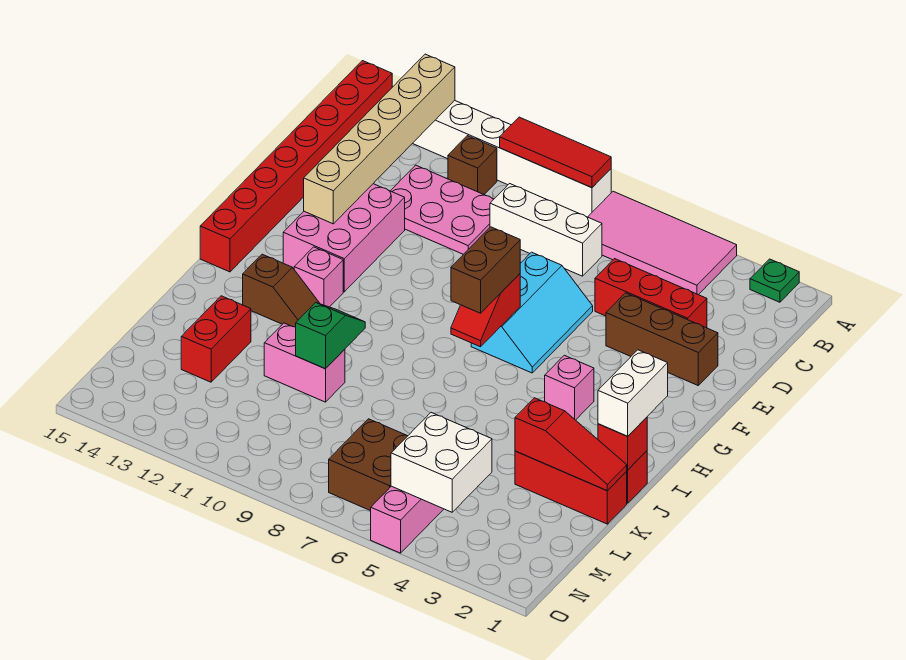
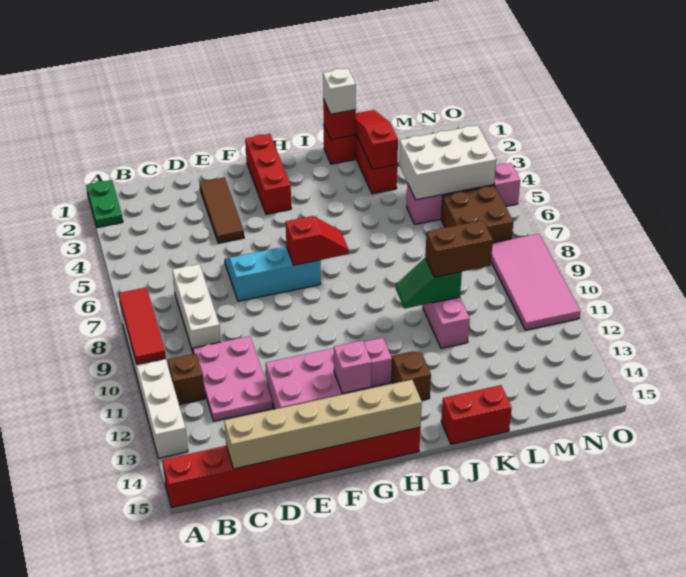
green plate A2 level 1 -> green plate A1:A2 level 1
pink tile A4:B7 level 1 -> pink tile N8:O11 level 1
tan brick A13:F13 level 2 -> tan brick C15:H15 level 2
red brick D3:D5 level 1 -> red brick G1:G3 level 1
brown brick E2:E4 level 1 -> brown tile E2:E4 level 1
brown brick G7:H7 level 3 -> brown brick K10:L10 level 3
pink brick H4 level 1 -> pink brick G13 level 2
white brick I1:J1 level 3 -> white brick J1 level 3
red brick K13:L13 level 1 -> red brick J15:K15 level 1
white brick M4:N5 level 2 -> white brick L4:N5 level 2

